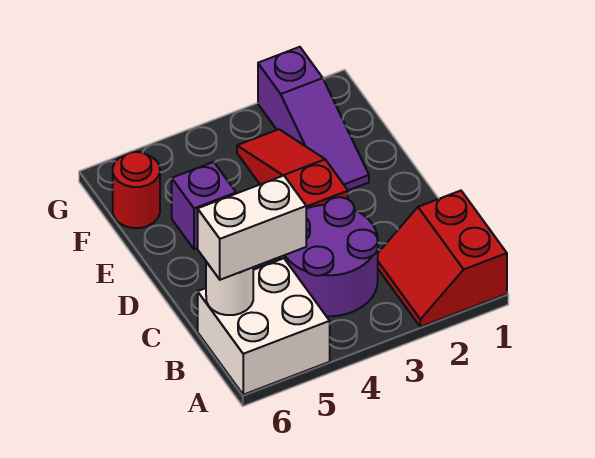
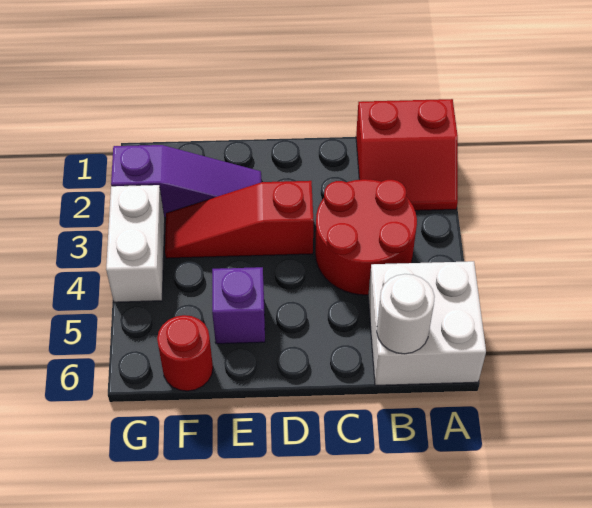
purple round brick B3:C4 level 1 -> red round brick B3:C4 level 1
white brick B5:B6 level 3 -> white brick G3:G4 level 1

